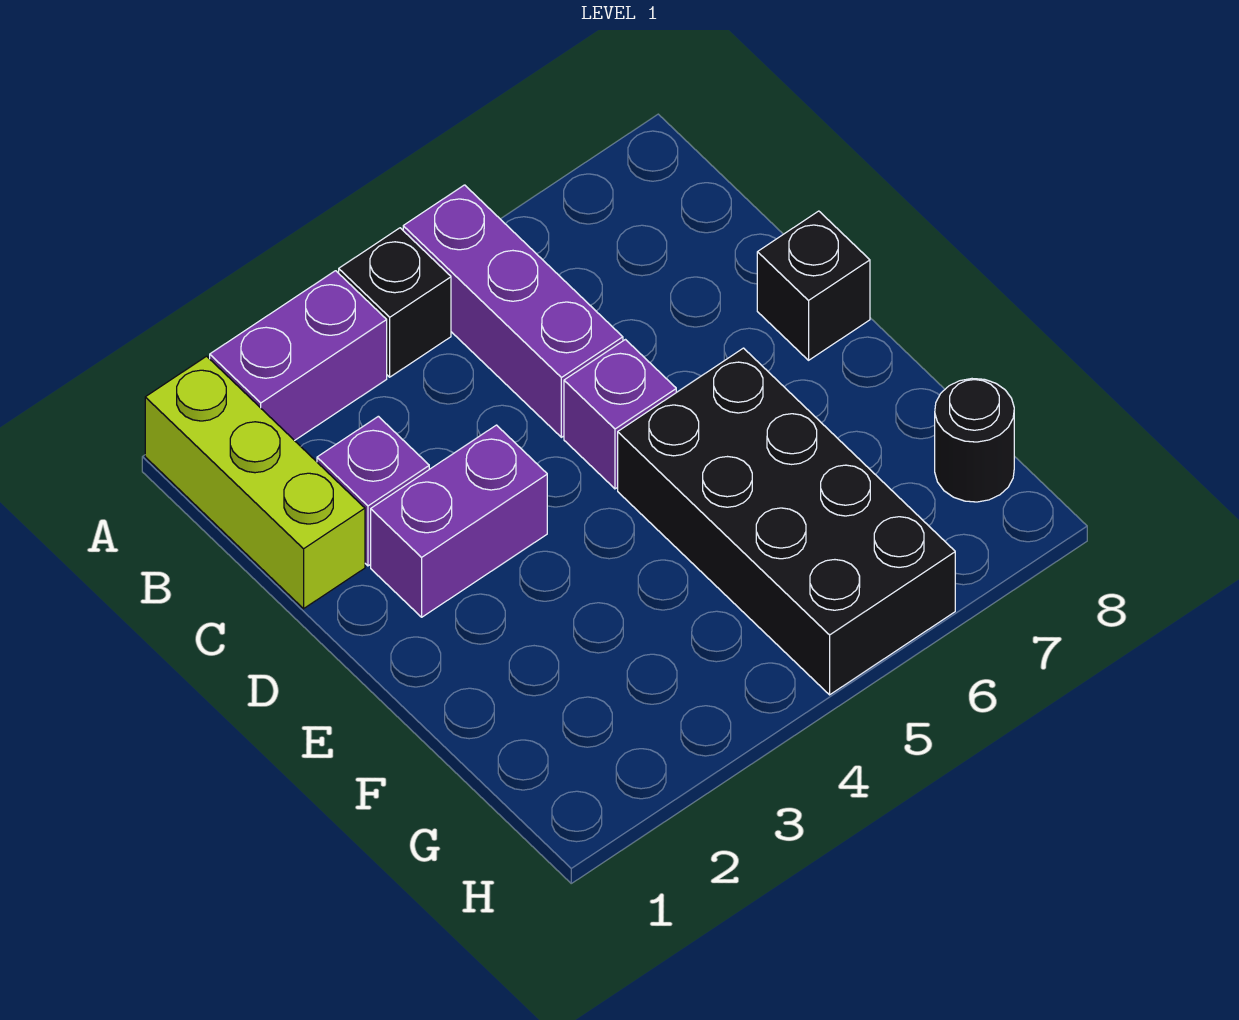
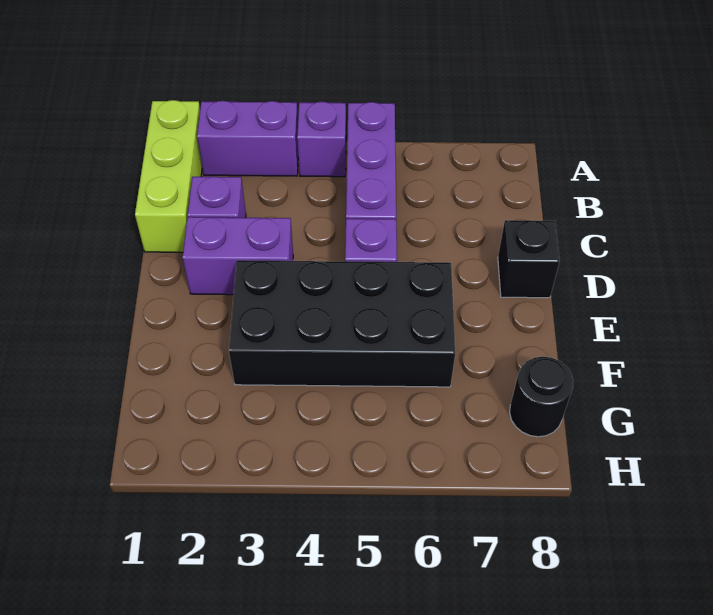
black brick A4 level 1 -> purple brick A4 level 1
black brick E5:H6 level 1 -> black brick E3:F6 level 1

